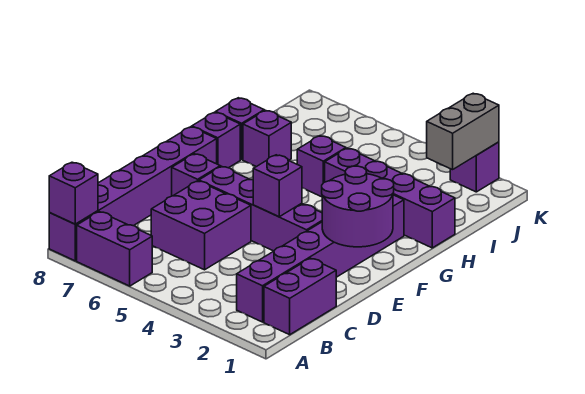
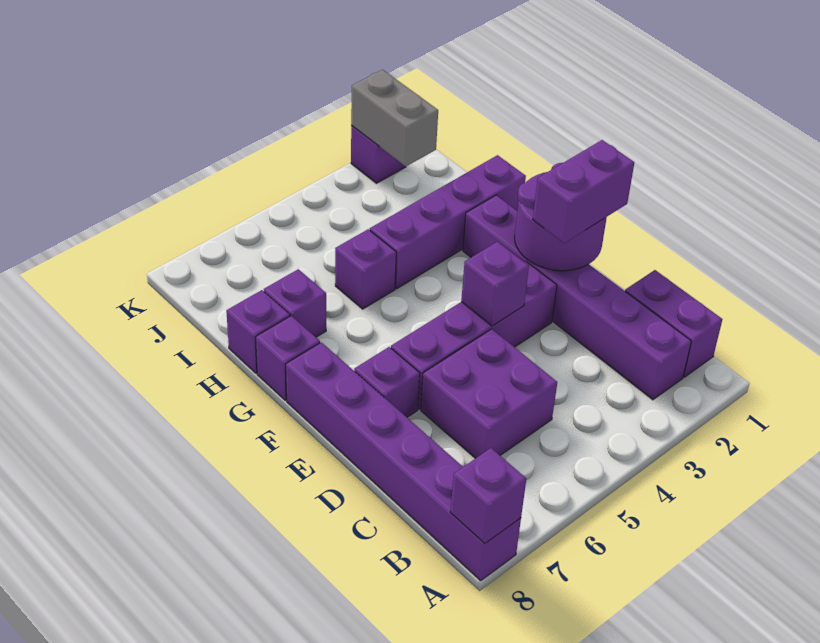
purple brick A6:A7 level 1 -> purple brick E1:E2 level 3

